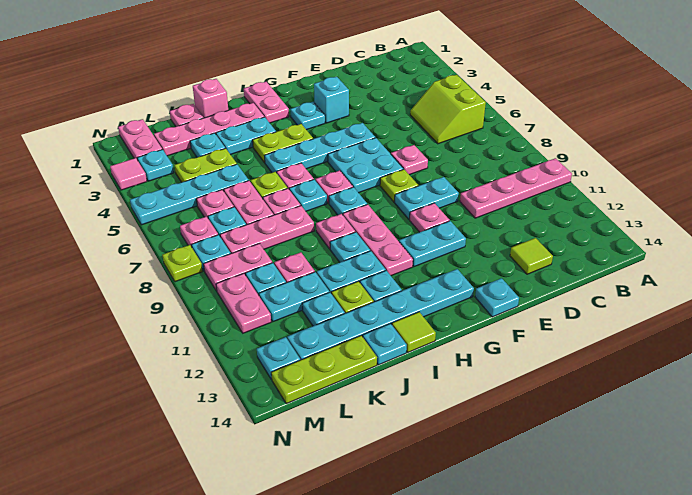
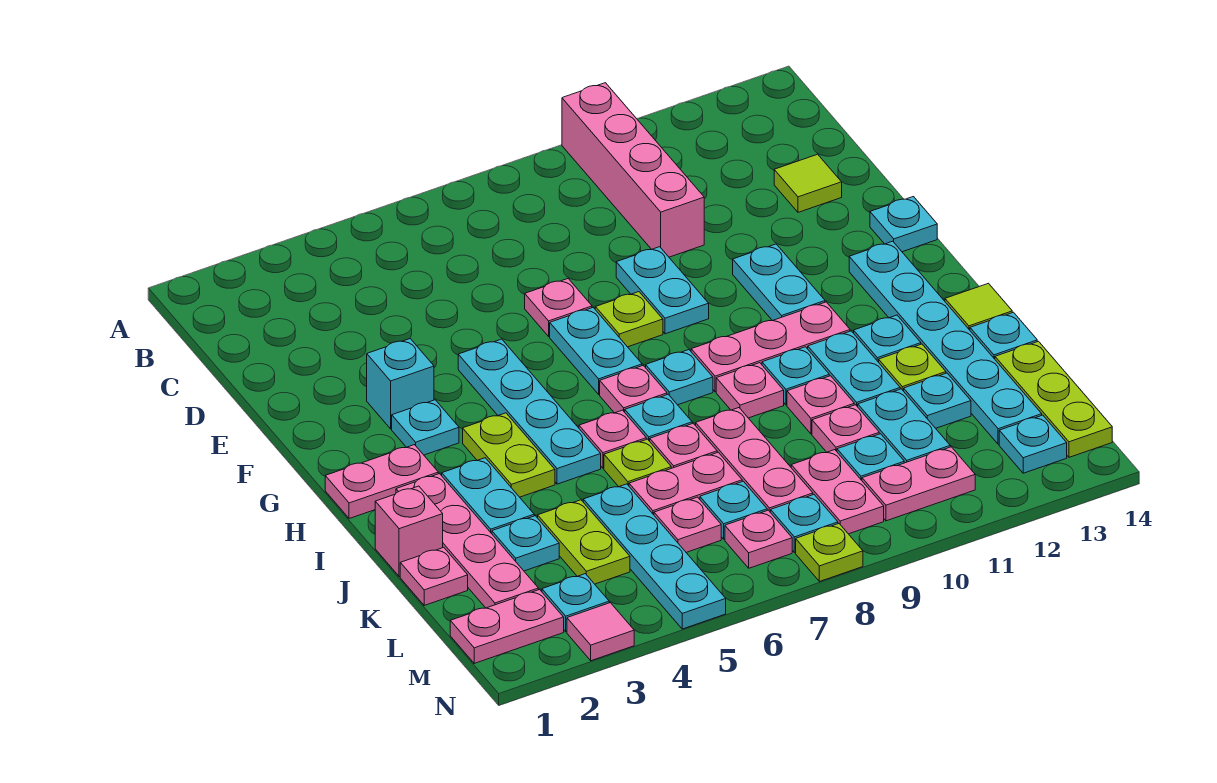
pink plate A10:D10 level 1 -> pink brick A10:D10 level 1
lime slope B5:C6 level 1 top B -> none
cyan plate F6:G7 level 1 -> cyan plate F7:G7 level 1
pink plate F10 level 1 -> pink plate J10 level 1

